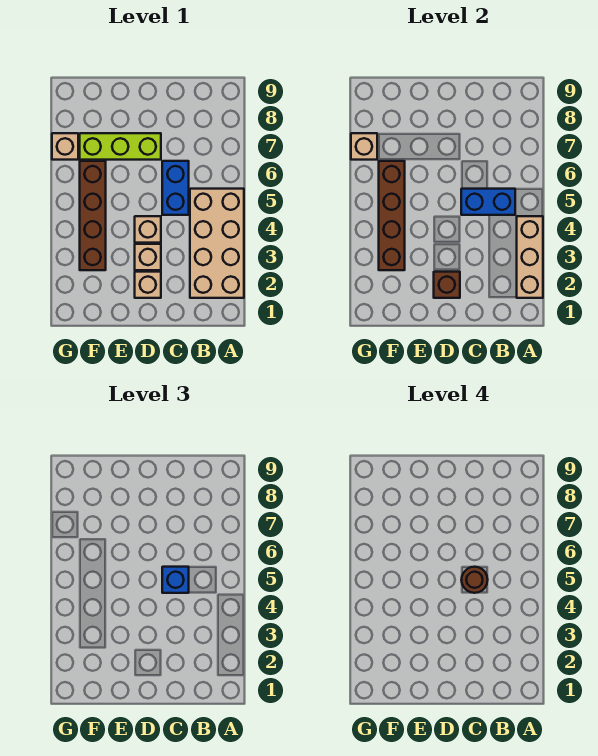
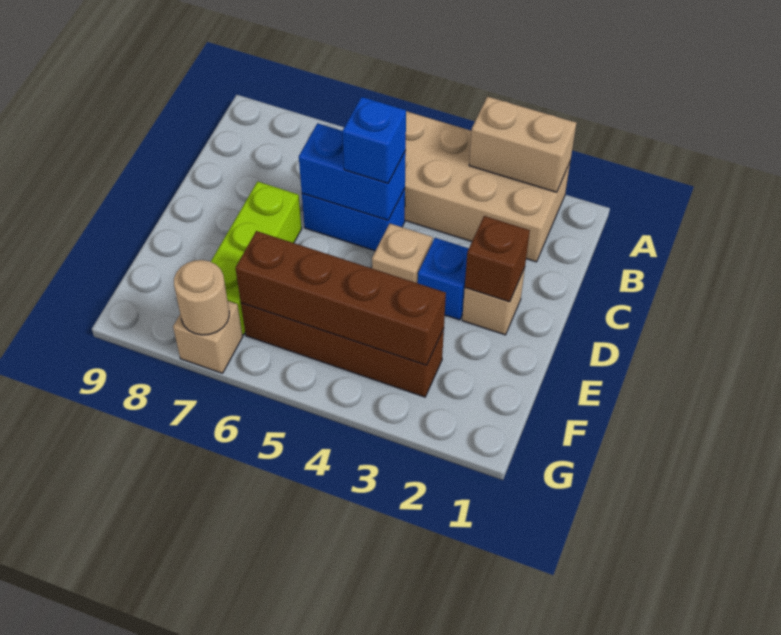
tan brick A2:A4 level 2 -> tan brick A2:A3 level 2
blue brick B5:C5 level 2 -> blue brick C5:C6 level 2
brown round brick C5 level 4 -> none
tan brick D3 level 1 -> blue brick D3 level 1
tan brick G7 level 2 -> tan round brick G7 level 2

